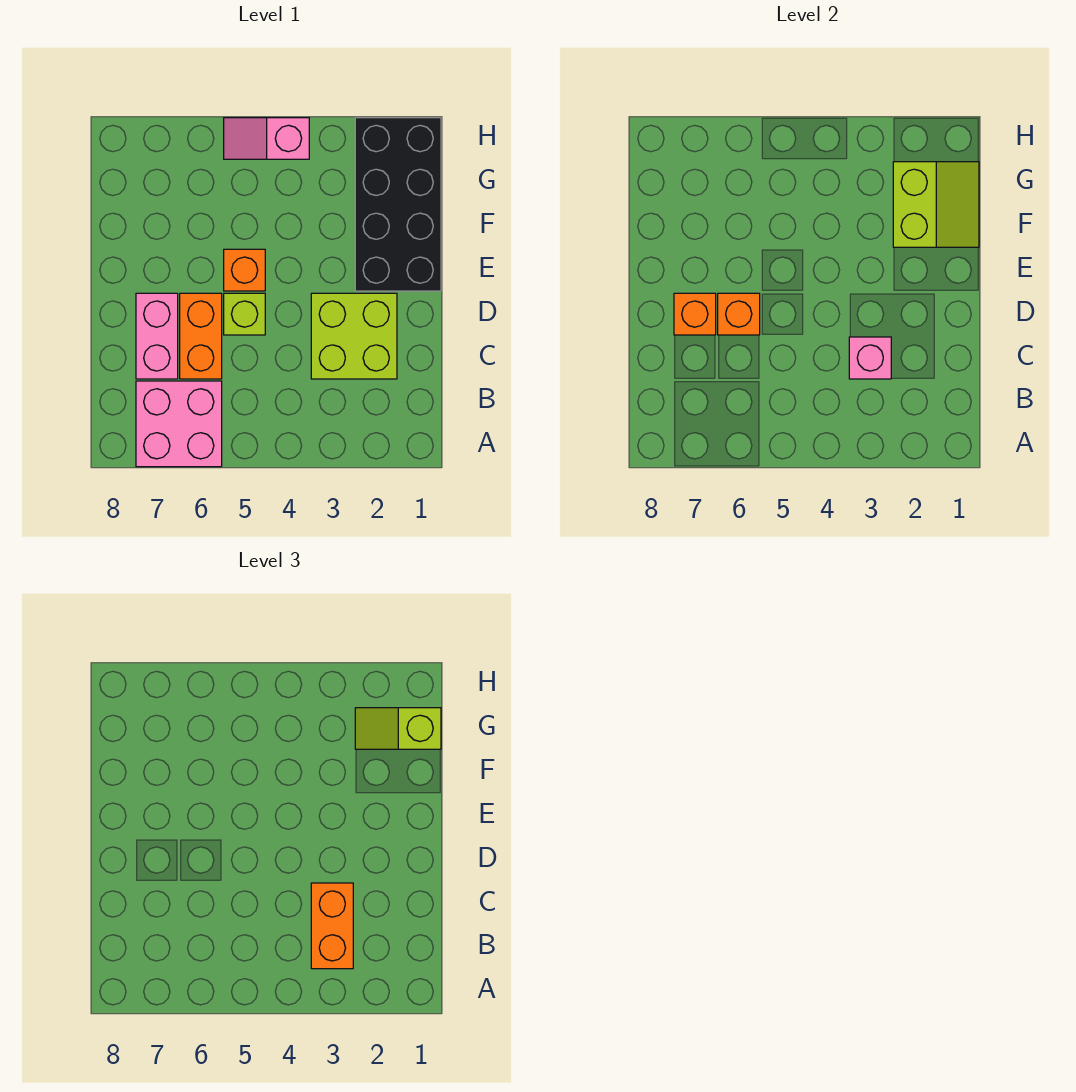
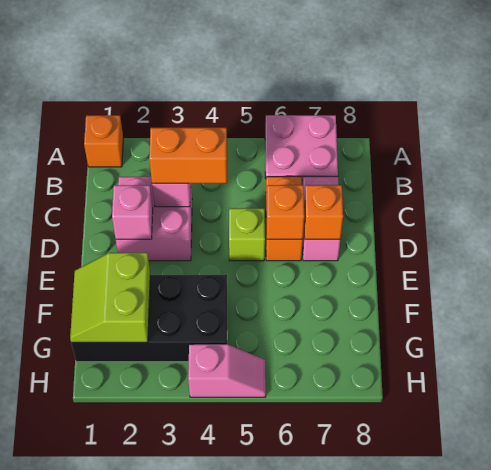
orange brick B3:C3 level 3 -> orange brick C3:C4 level 3
lime brick C2:D3 level 1 -> pink brick C2:D3 level 1
none -> pink brick D2 level 2
black brick E1:H2 level 1 -> black brick F1:G4 level 1
orange brick E5 level 1 -> orange brick A1 level 1
lime slope G1:G2 level 3 top 1 -> none

